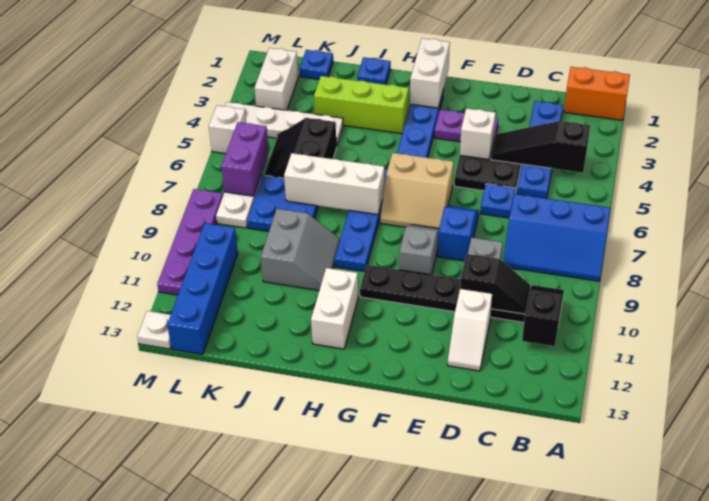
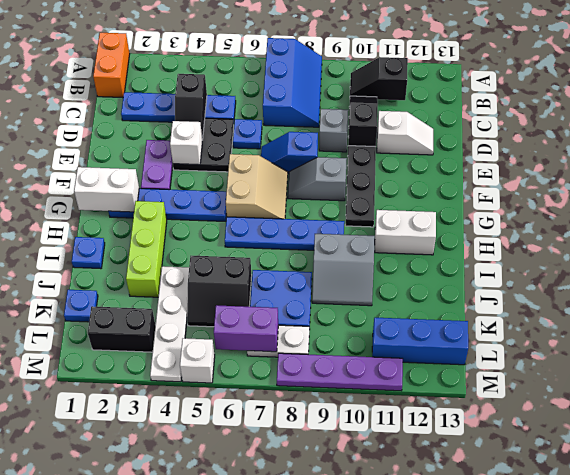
black slope B4:D4 level 2 top B -> black slope C4:D4 level 2 top C
white brick H7:J7 level 2 -> none
grey slope I9:J10 level 1 top J -> grey slope I9:J10 level 1 top I
white brick L2:L3 level 1 -> black brick L2:L3 level 1
blue brick L10:L13 level 1 -> blue brick L11:L13 level 1
white plate M13 level 1 -> none

